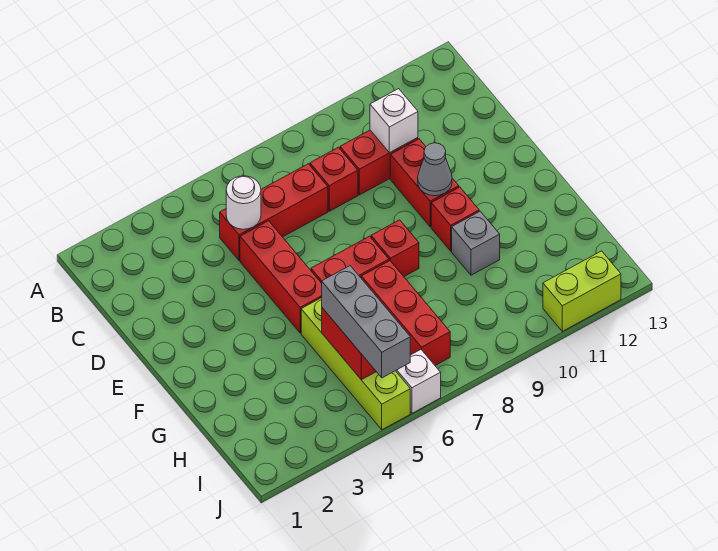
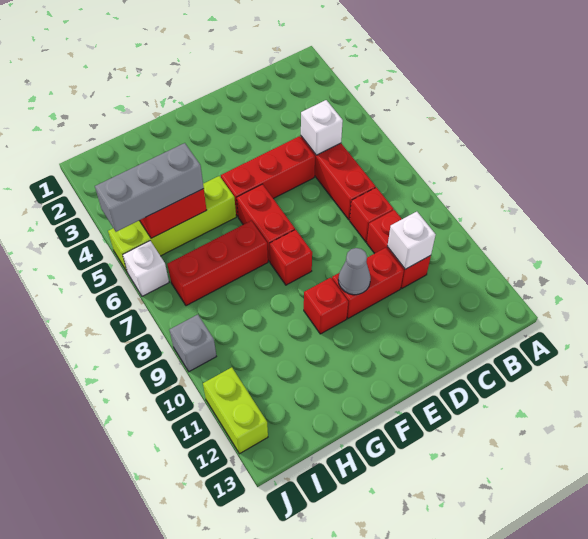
white round brick C5 level 2 -> white brick C5 level 2
grey brick G10 level 1 -> grey brick J9 level 1

